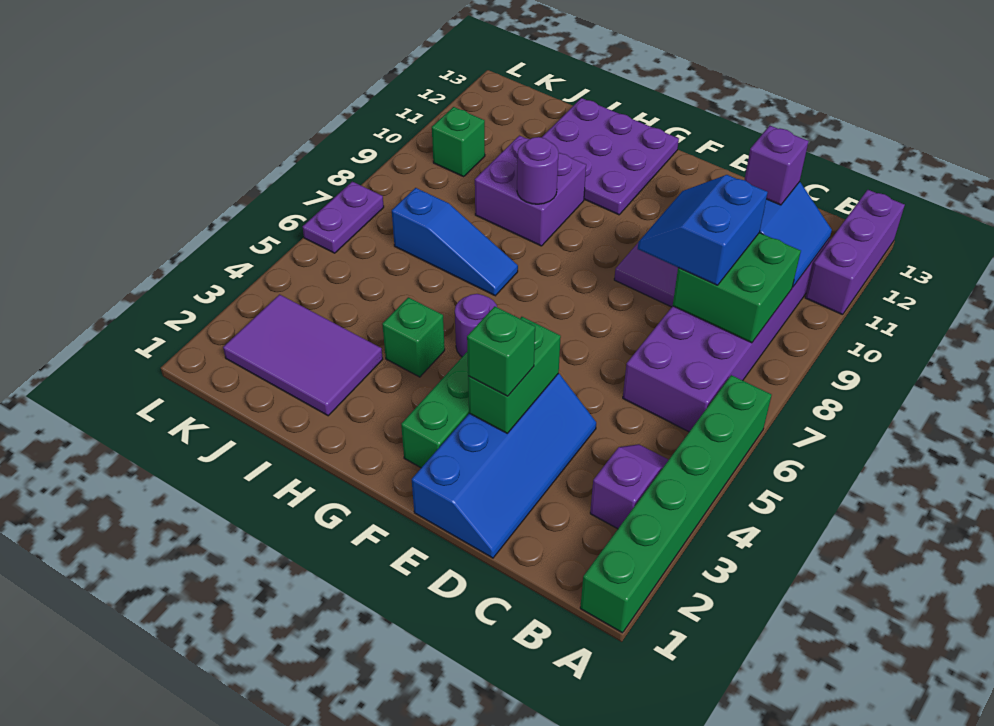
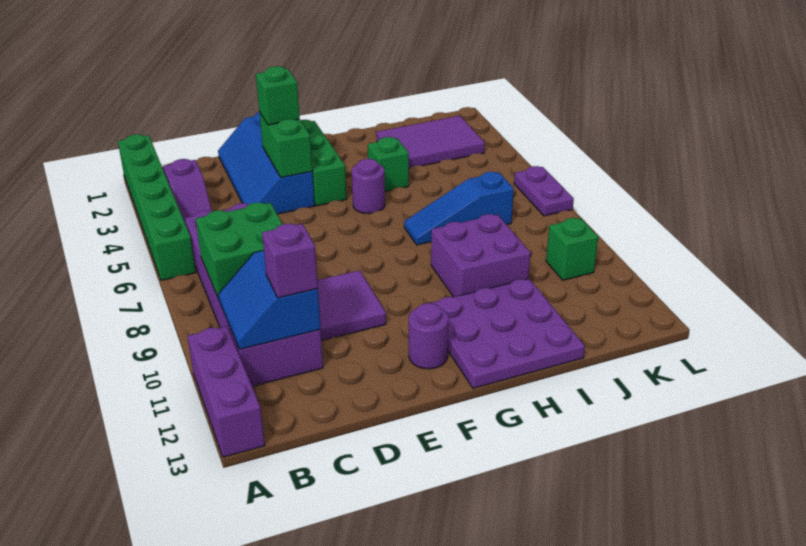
blue slope C8:D9 level 3 top C -> none
purple round brick H9 level 2 -> purple round brick F12 level 1

